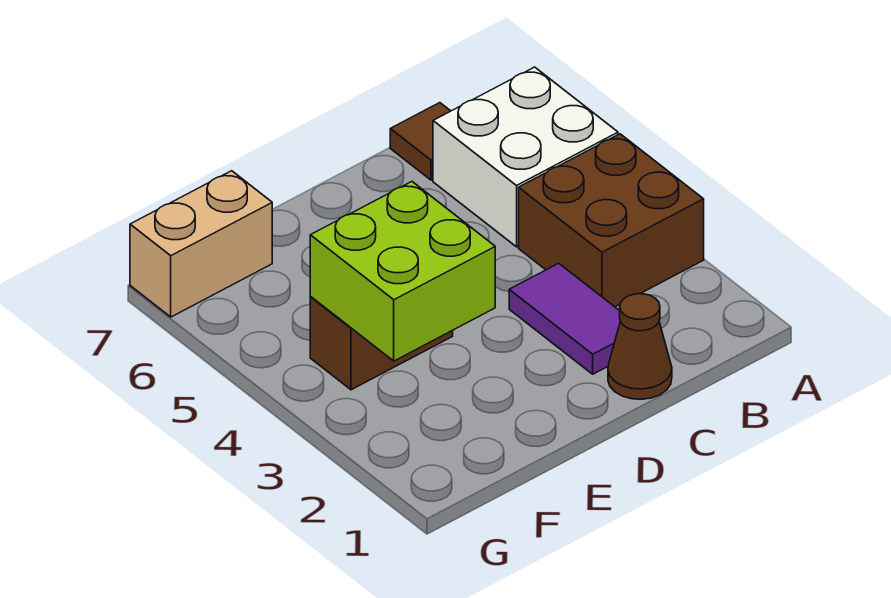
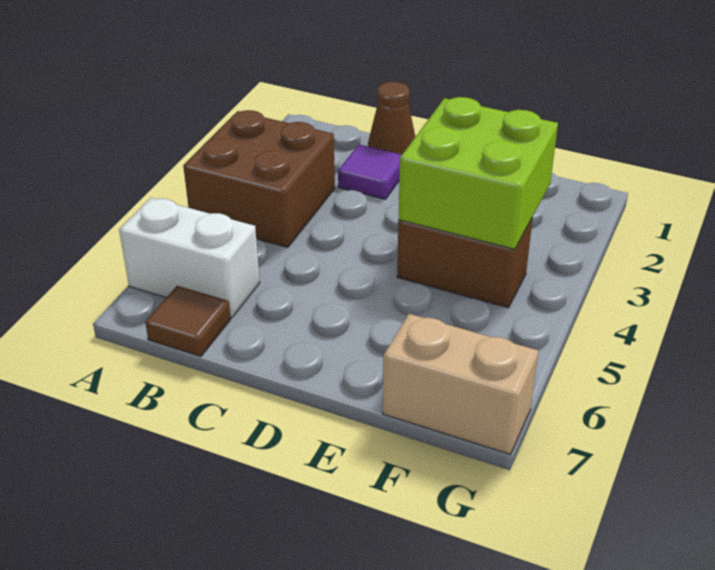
white brick A5:B6 level 1 -> white brick A6:B6 level 1
purple tile C2:C3 level 1 -> purple tile C2 level 1

